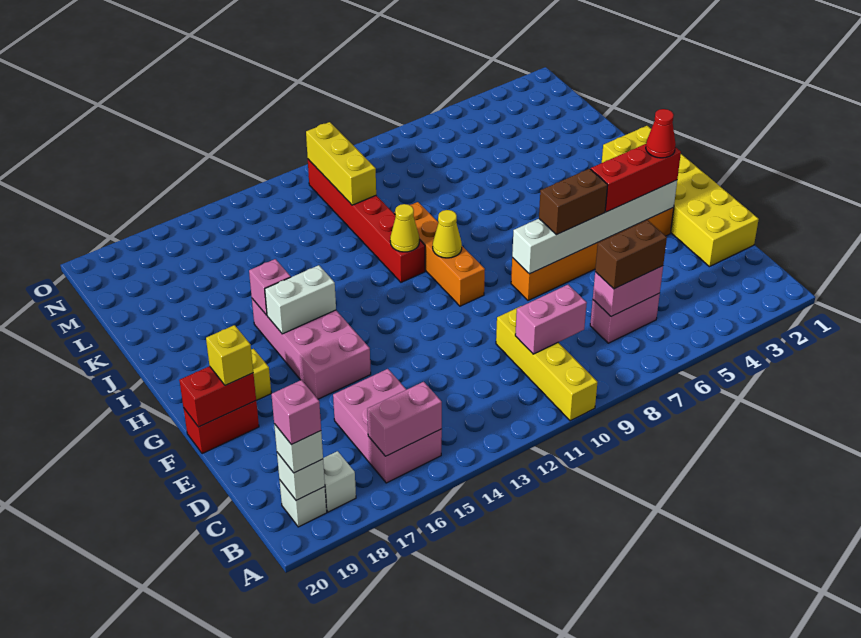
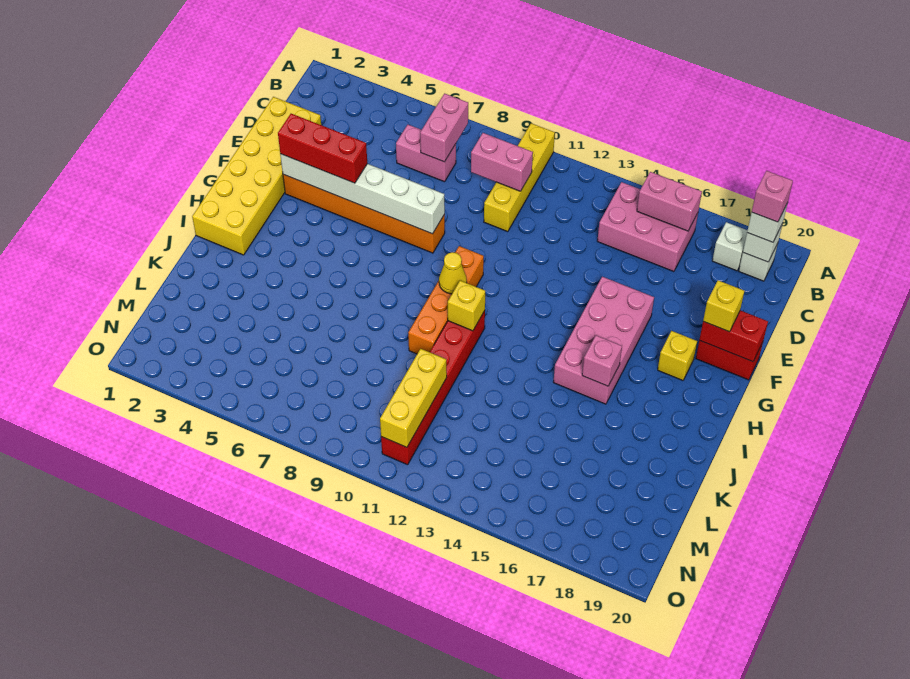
pink brick B15:D16 level 1 -> pink brick B14:C16 level 1
pink brick C6:C7 level 2 -> pink brick B7:C7 level 2
brown brick C6:C7 level 3 -> none
red cone F3 level 4 -> none
brown brick F6:F7 level 3 -> none
white brick H15:H16 level 2 -> none
yellow cone I11 level 2 -> yellow brick I11 level 2

